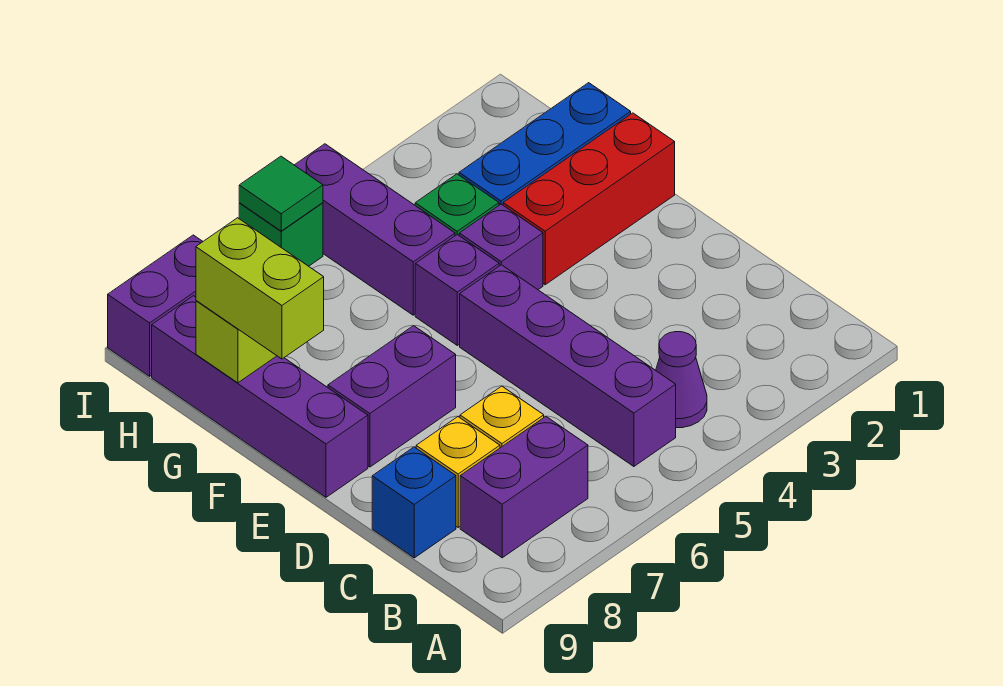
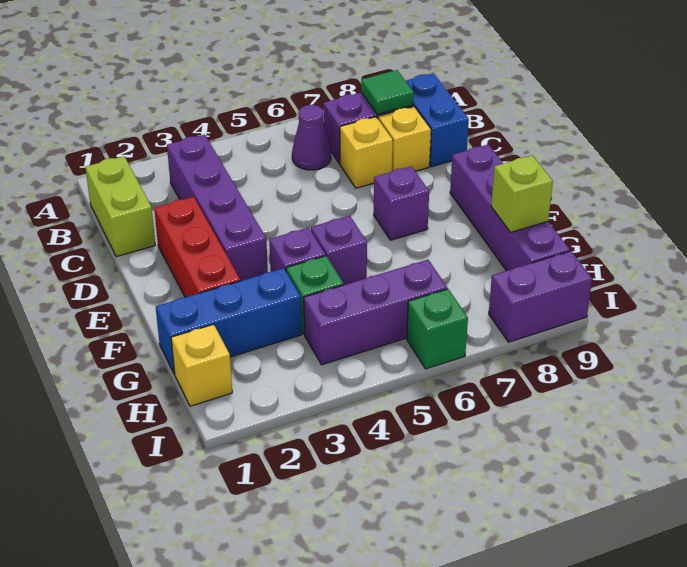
purple cone B4 level 1 -> purple cone B6 level 1
purple brick B5:E5 level 1 -> purple brick B3:E3 level 1
blue brick C9 level 1 -> blue brick B9:C9 level 1
purple brick E7:E8 level 1 -> purple brick E7 level 1
red brick F1:F3 level 1 -> red brick D2:F2 level 1
lime brick F9:G9 level 3 -> lime brick B1:C1 level 1
purple brick G5:I5 level 1 -> purple brick H4:H6 level 1
none -> yellow brick H1 level 1
green tile I6 level 2 -> green tile B8 level 2

